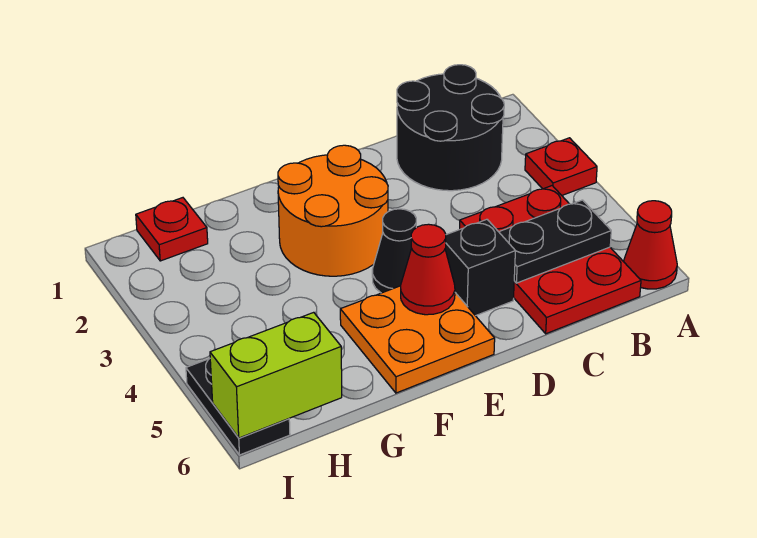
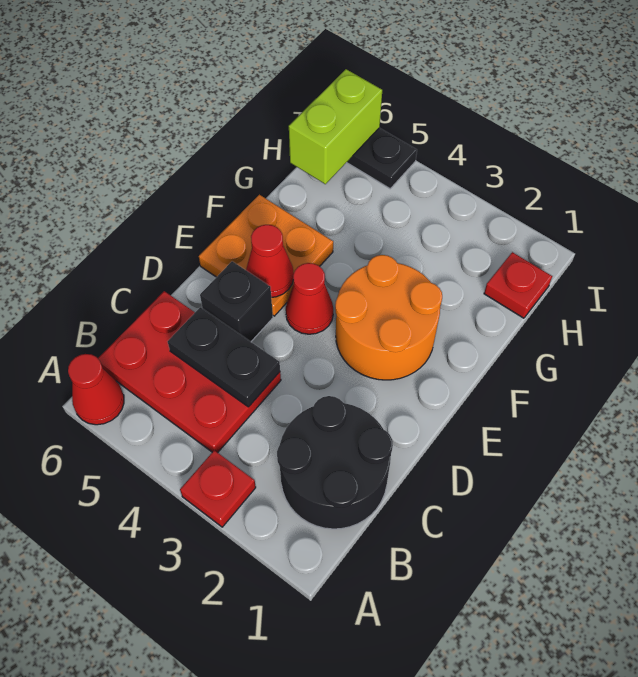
black plate B5:C5 level 2 -> black plate C4:C5 level 2
black cone E4 level 1 -> red cone E4 level 1

